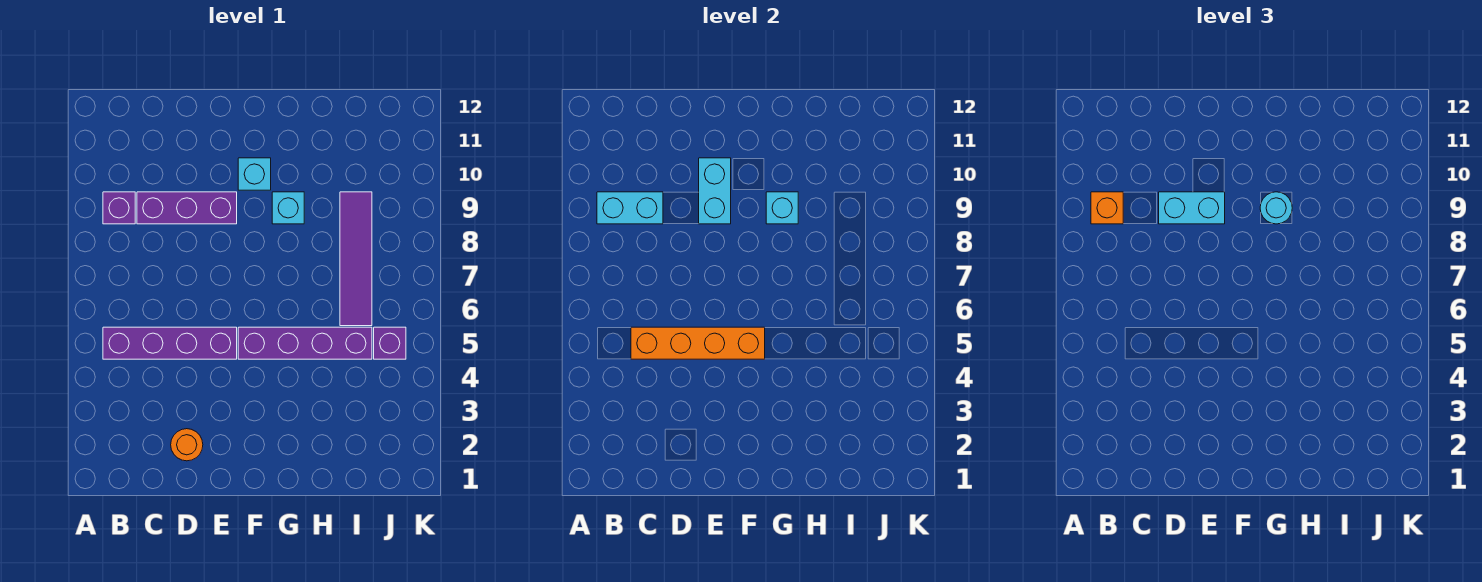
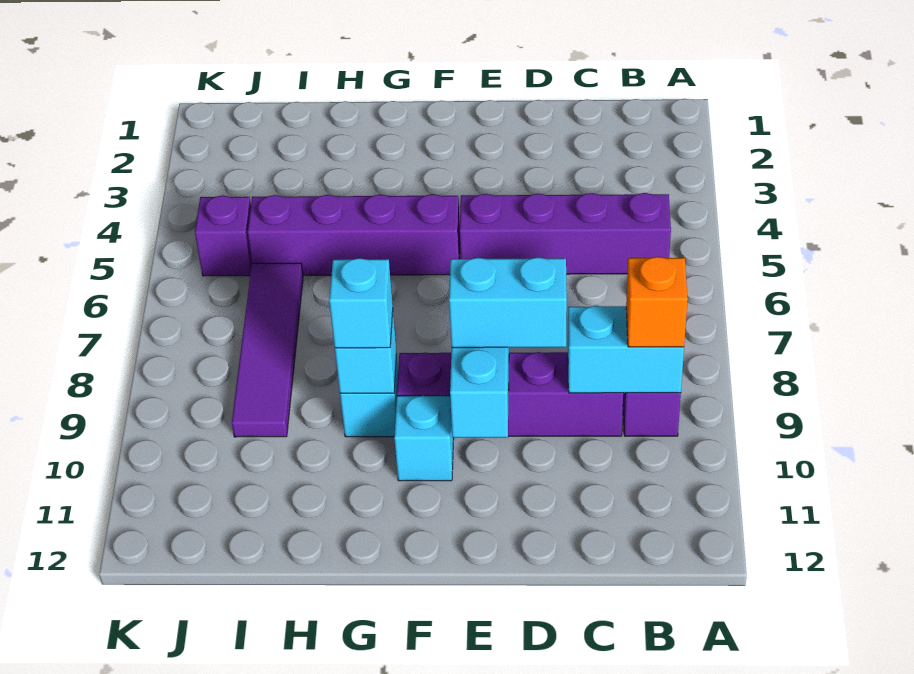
orange brick C5:F5 level 2 -> none
purple brick C9:E9 level 1 -> purple brick C9:F9 level 1
orange round brick D2 level 1 -> none
cyan round brick G9 level 3 -> cyan brick G9 level 3

